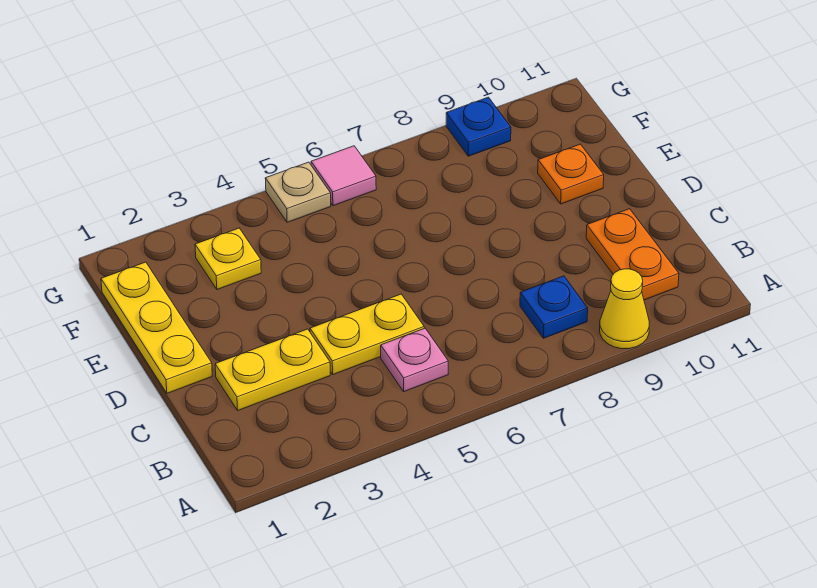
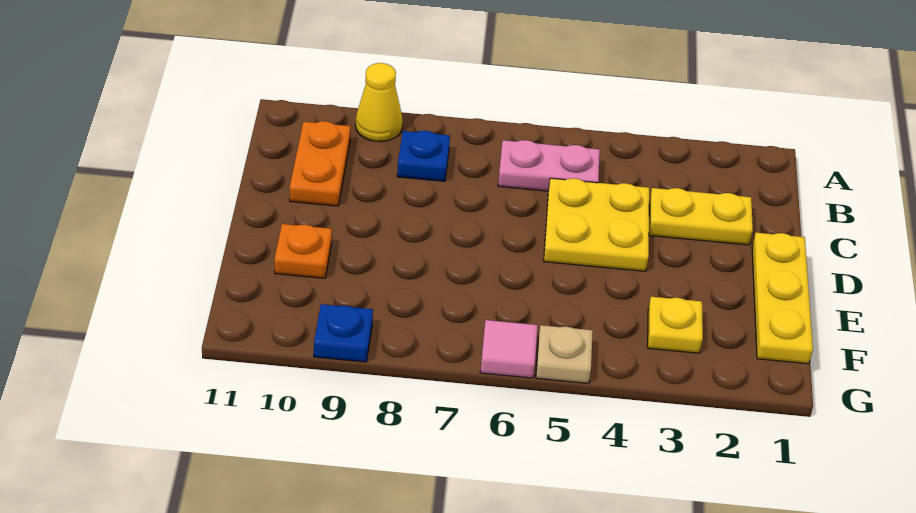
pink plate B5 level 1 -> pink plate B5:B6 level 1
yellow plate C4:C5 level 1 -> yellow plate C4:D5 level 1

